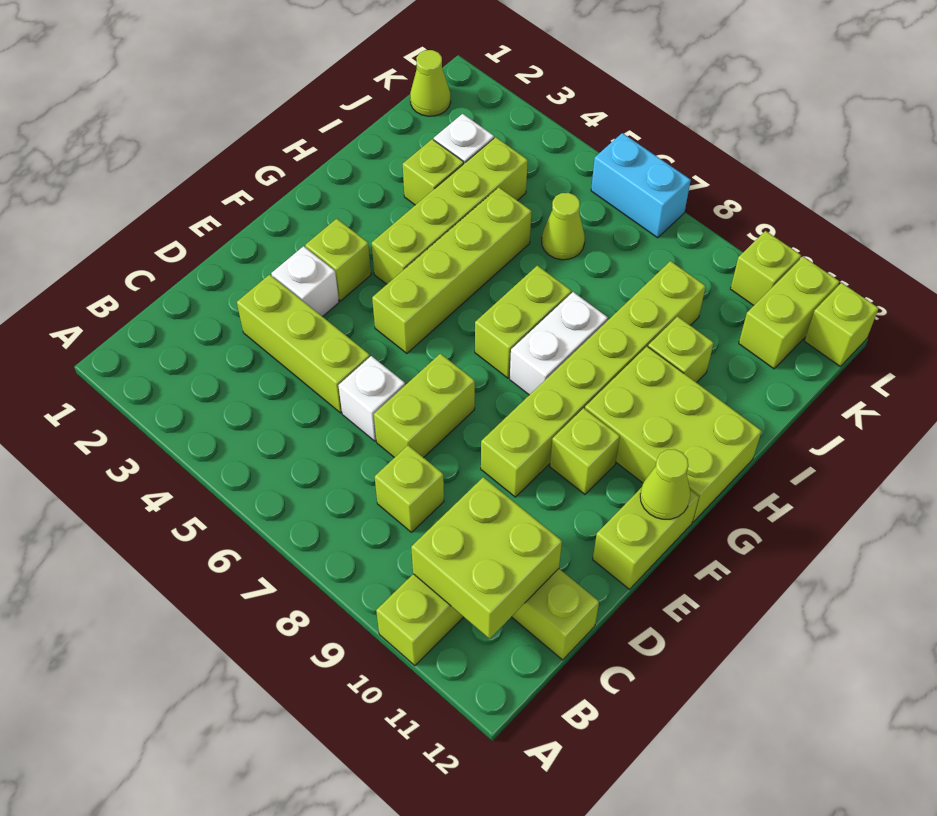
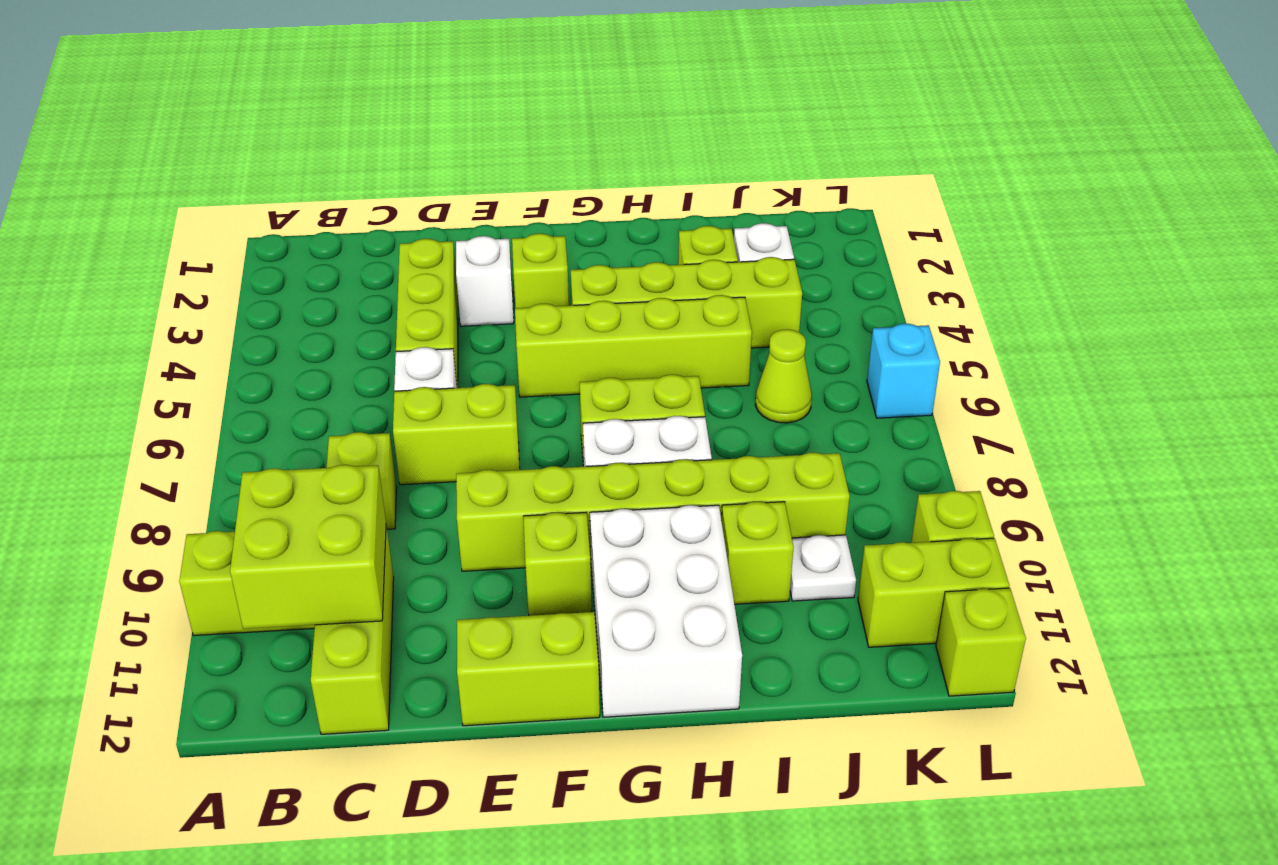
lime cone F12 level 2 -> none
lime brick G10:H12 level 1 -> white brick G10:H12 level 1
none -> white plate J10 level 1
lime cone K1 level 1 -> none
cyan brick L6:L7 level 1 -> cyan brick L6 level 1

